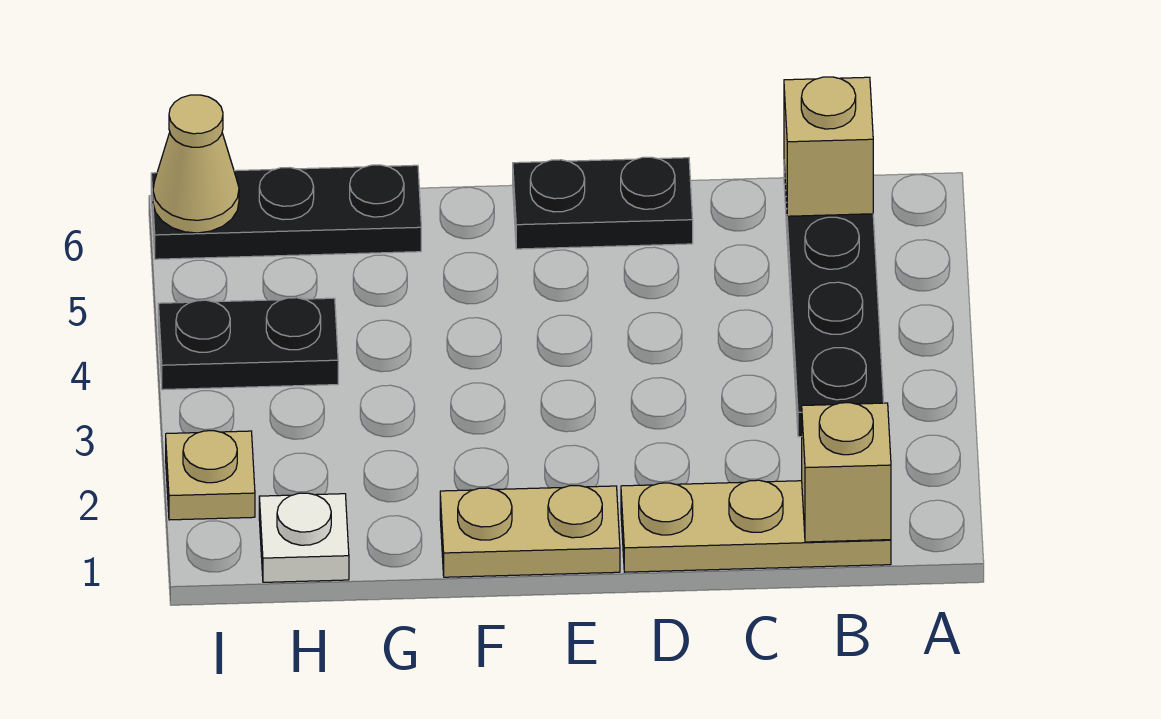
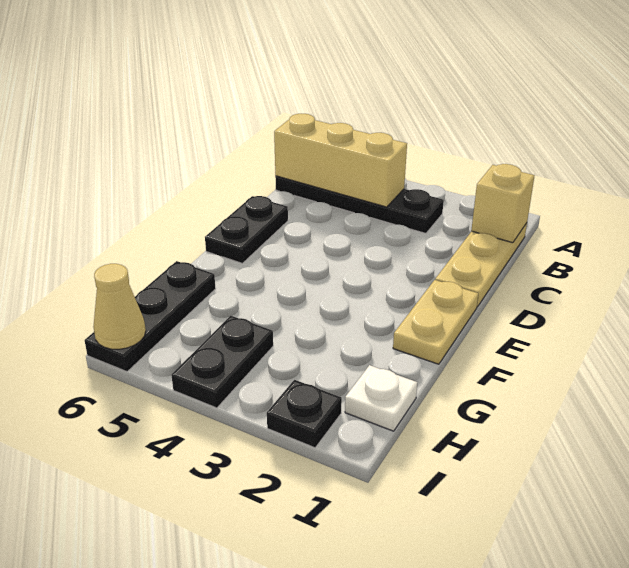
tan brick B6 level 2 -> tan brick B4:B6 level 2
tan plate I2 level 1 -> black plate I2 level 1

